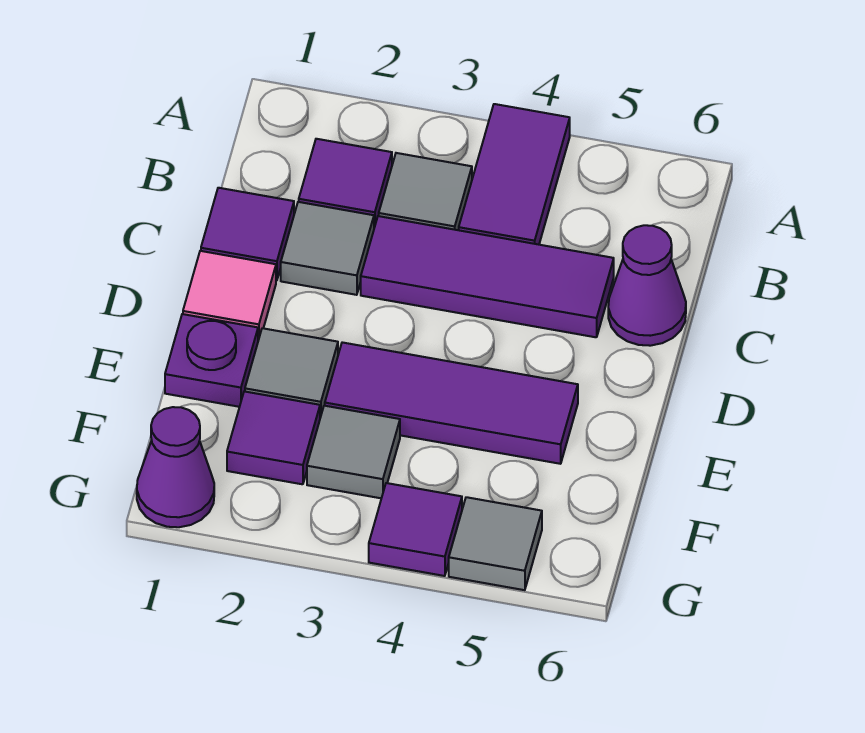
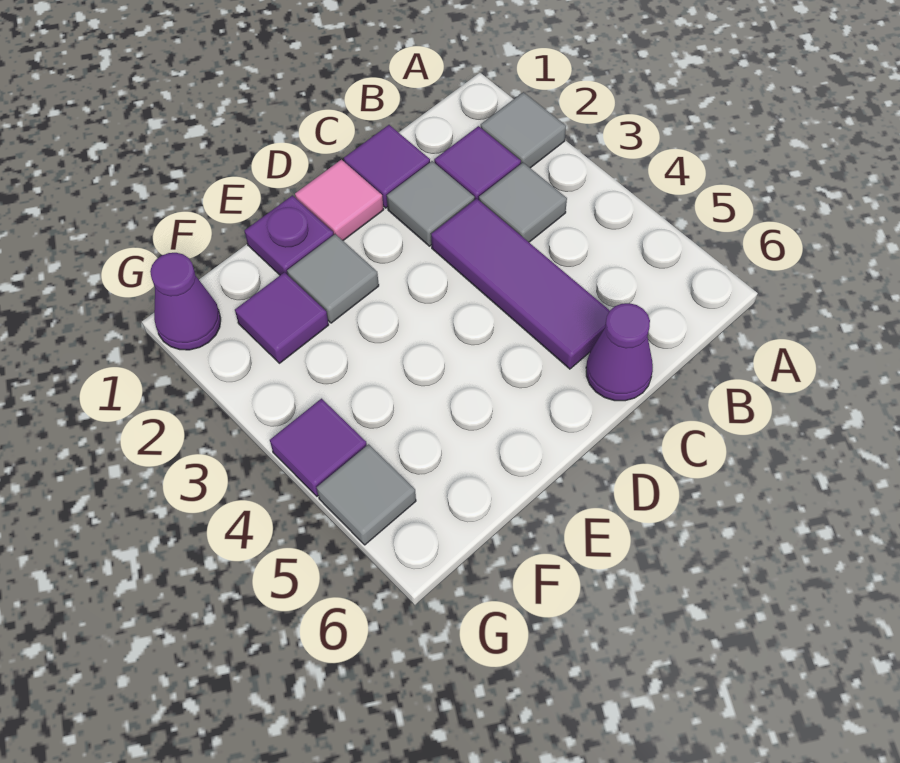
purple tile A4:B4 level 1 -> none
purple tile E3:E5 level 1 -> none
grey tile F3 level 1 -> grey tile A2 level 1

